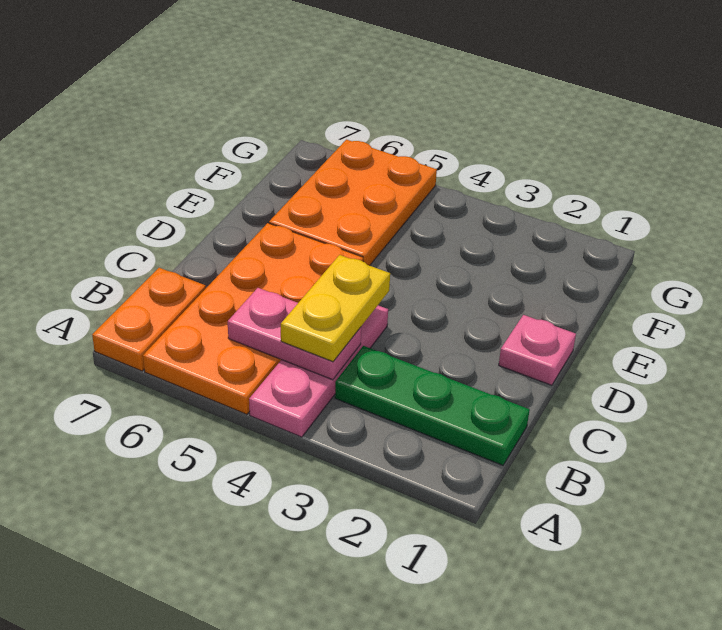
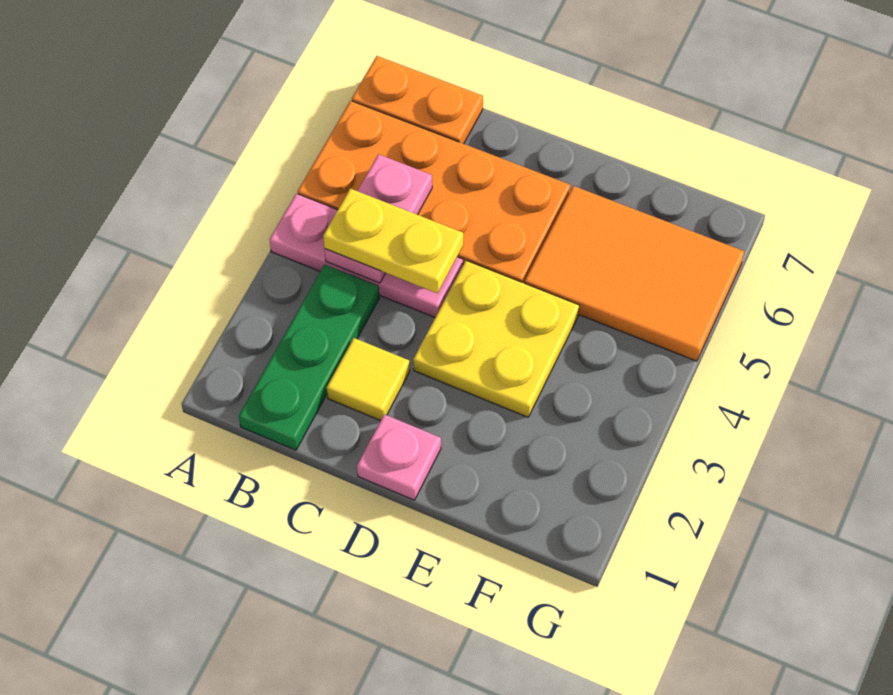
none -> yellow tile C2 level 1
none -> yellow plate D3:E4 level 1
orange plate E5:G6 level 1 -> orange tile E5:G6 level 1

